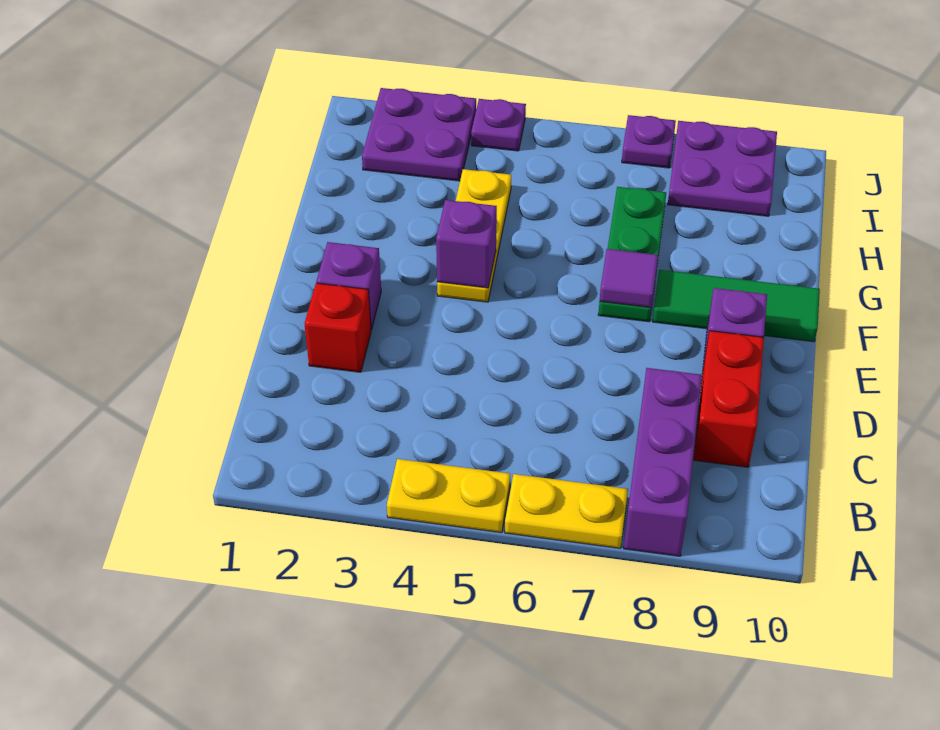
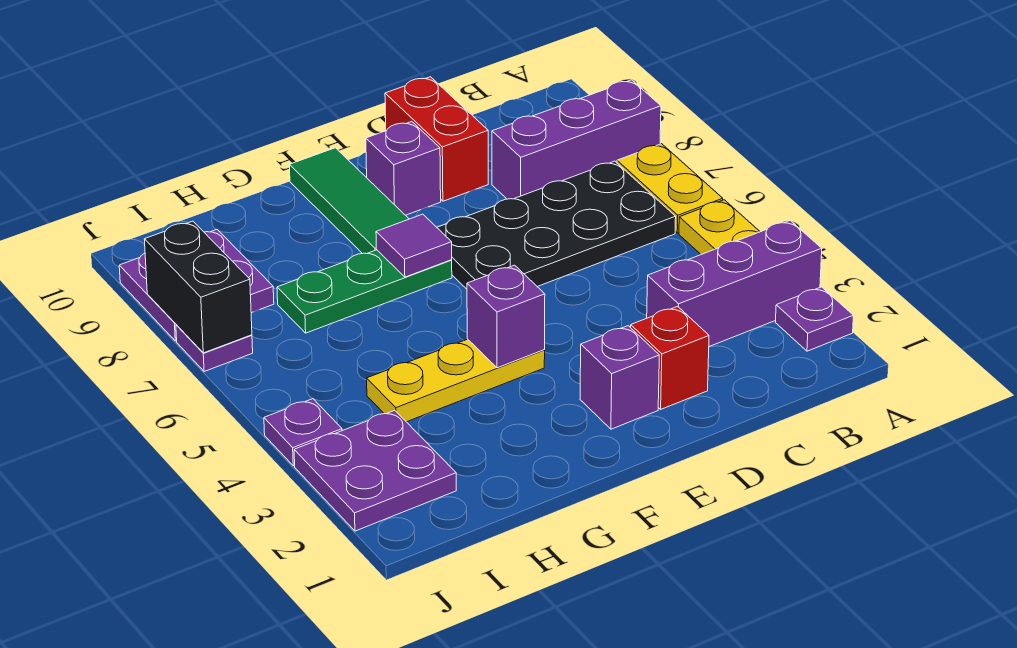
none -> purple plate A2 level 1
none -> purple brick A3:C3 level 1
none -> black plate B6:E7 level 1
red brick C9:D9 level 1 -> red brick D9:D10 level 1
none -> black brick J7:J8 level 2

